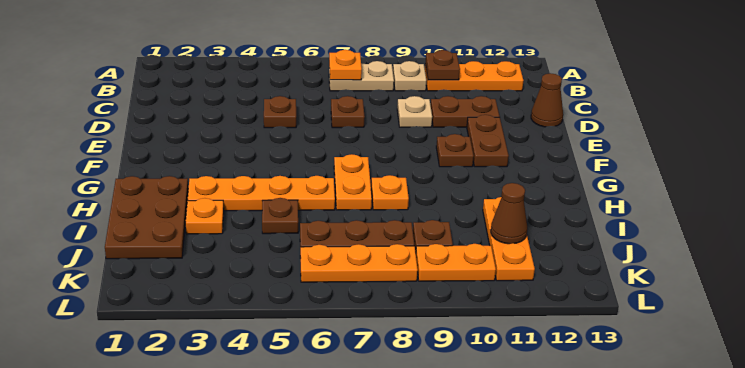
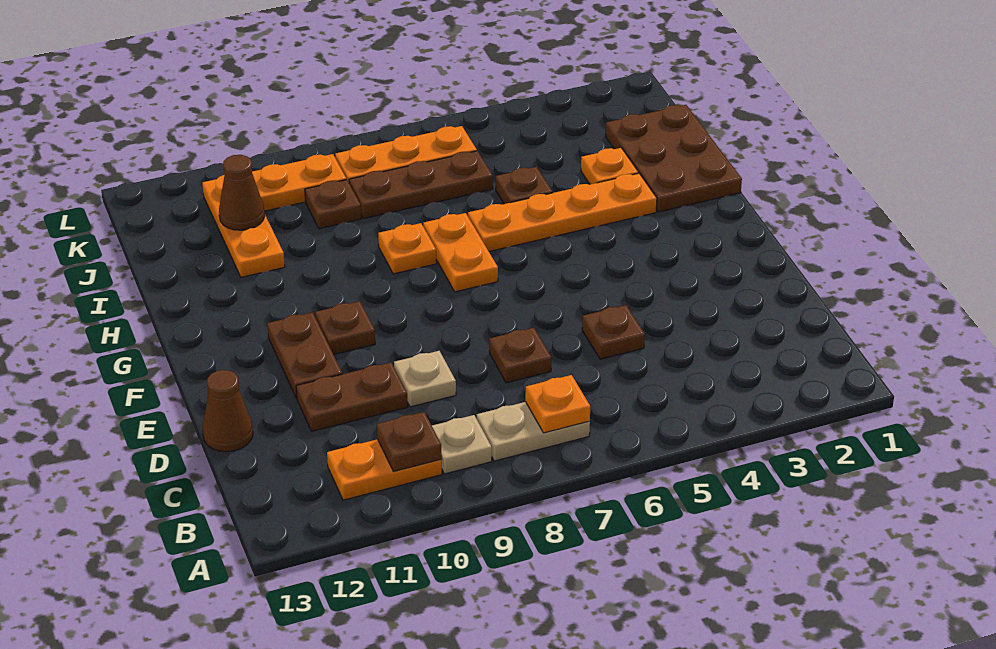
orange plate B10:B12 level 1 -> orange plate B10:B11 level 1

